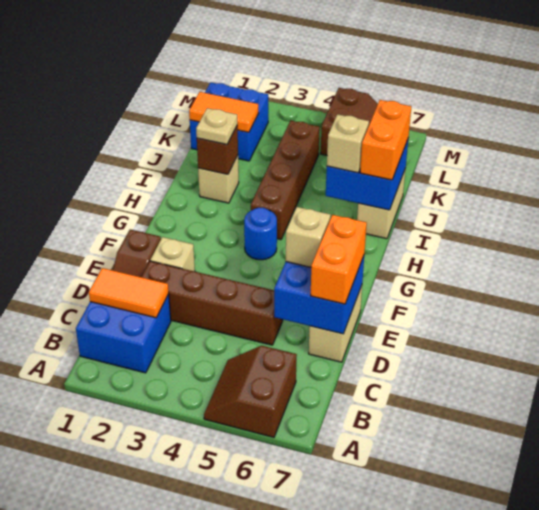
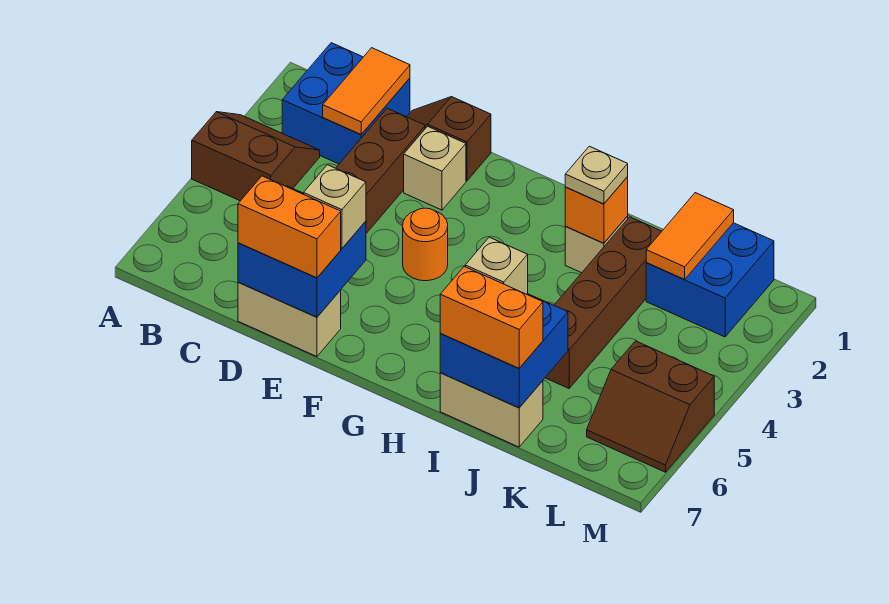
brown slope A5:B6 level 1 top 6 -> brown slope A3:B4 level 1 top 4
none -> orange round brick F4 level 1
blue round brick G4 level 1 -> none
brown brick H4:K4 level 1 -> brown brick J2:J5 level 1
brown brick I2 level 2 -> orange brick I2 level 2

